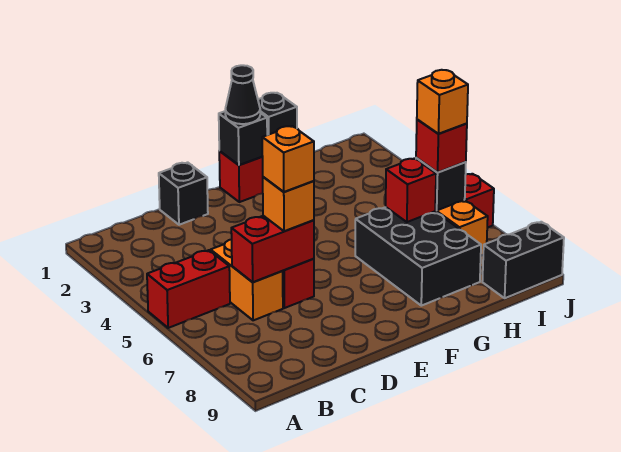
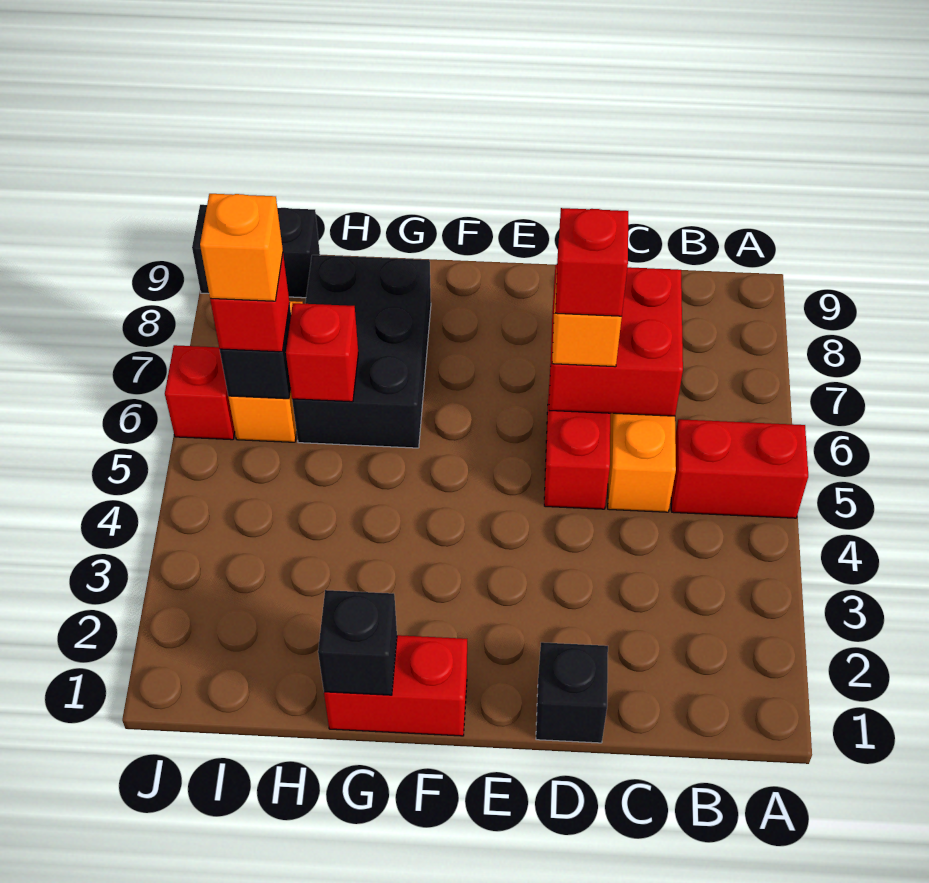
red brick C6:D6 level 2 -> red brick C6:D7 level 2
orange brick D6 level 4 -> red brick D6 level 4
black brick F1 level 2 -> none
black cone F1 level 3 -> none

